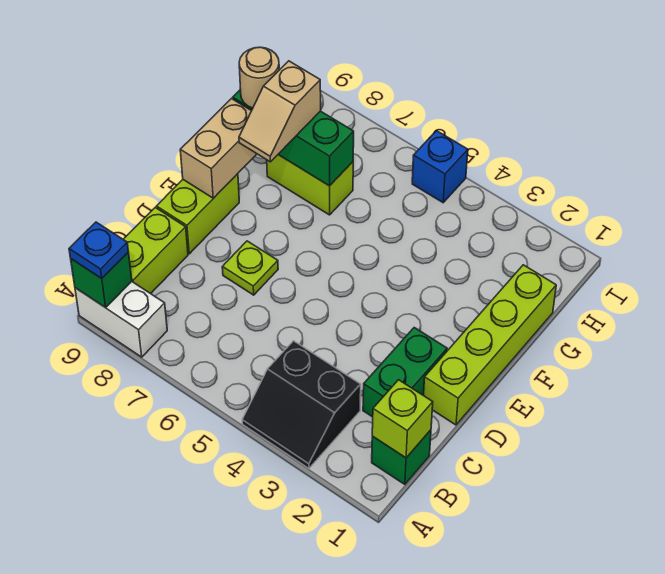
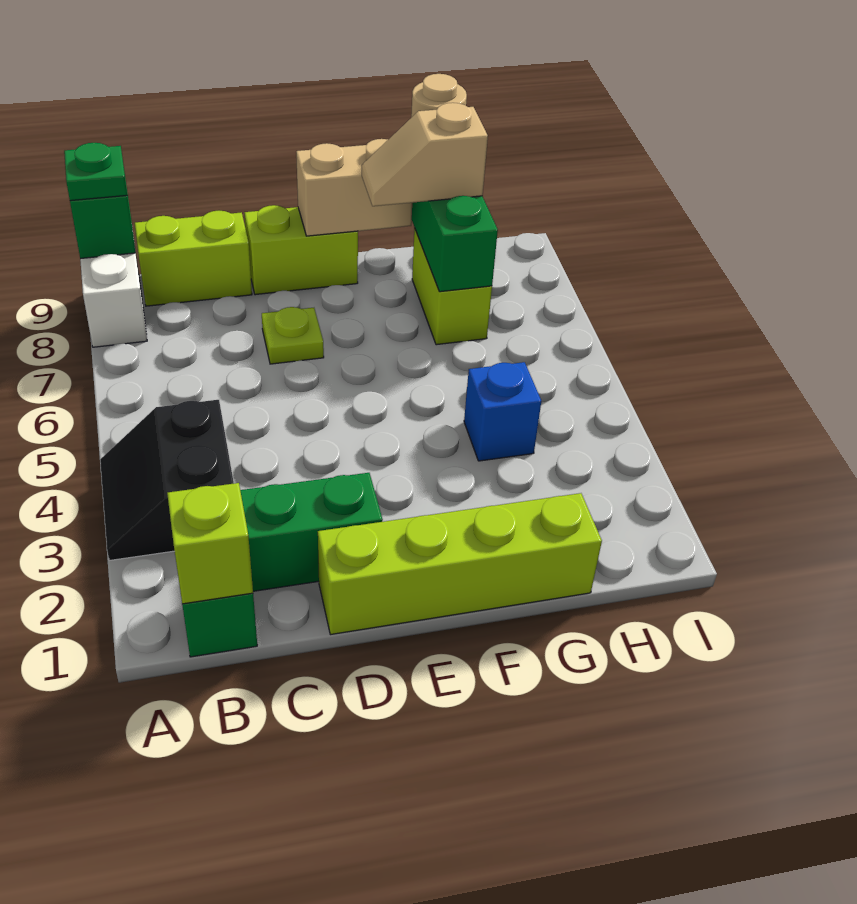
blue plate A9 level 3 -> green plate A9 level 3
blue brick I5 level 1 -> blue brick G4 level 1

